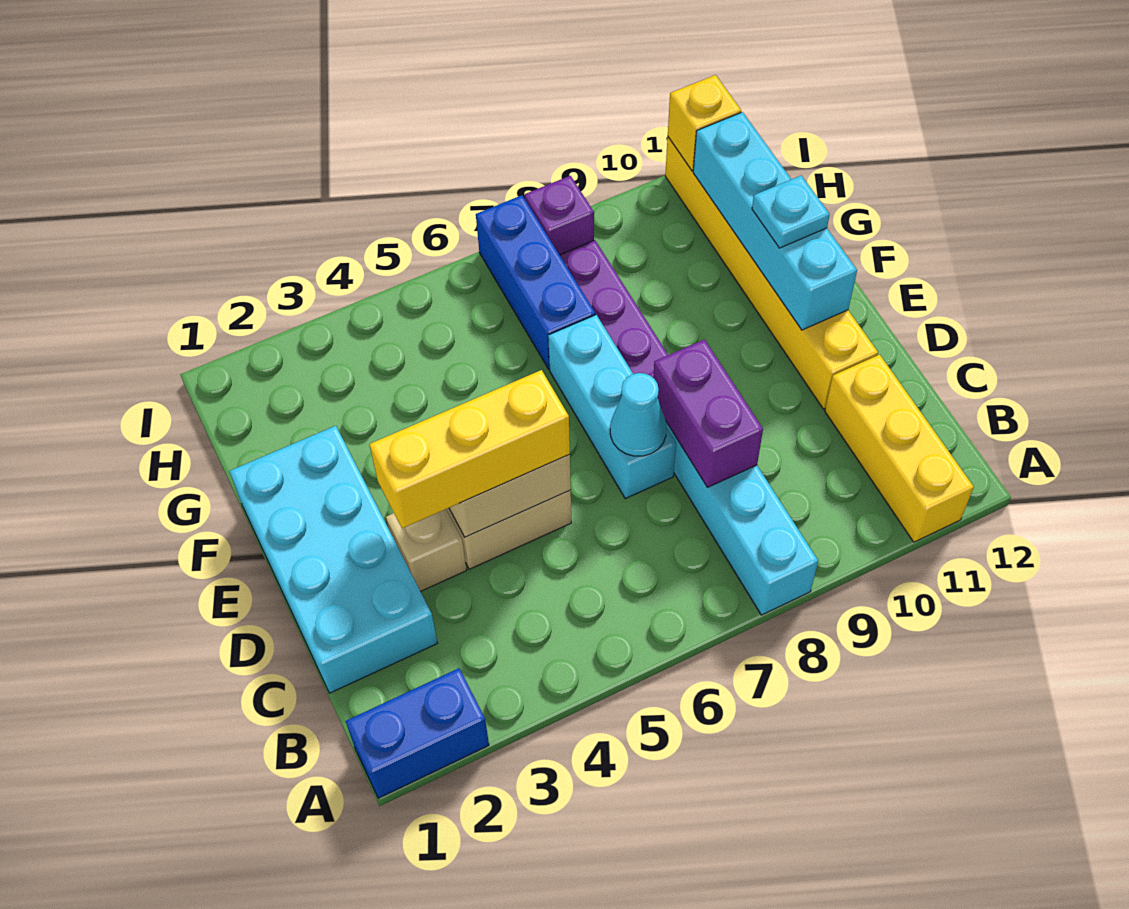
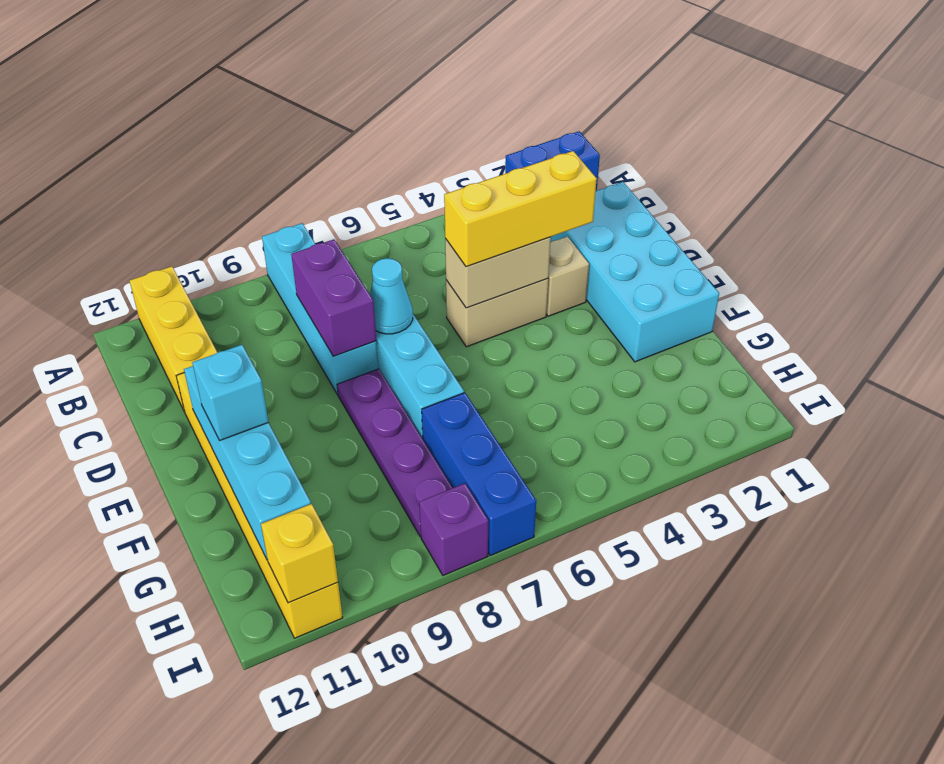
cyan plate F11 level 3 -> cyan brick F11 level 3

